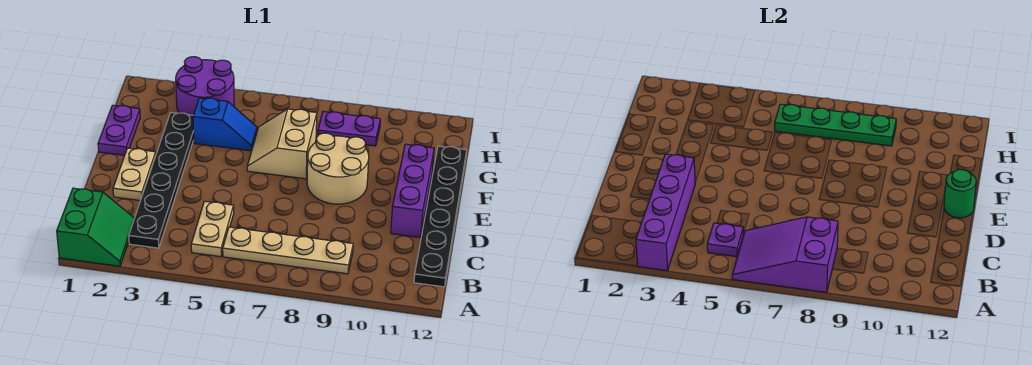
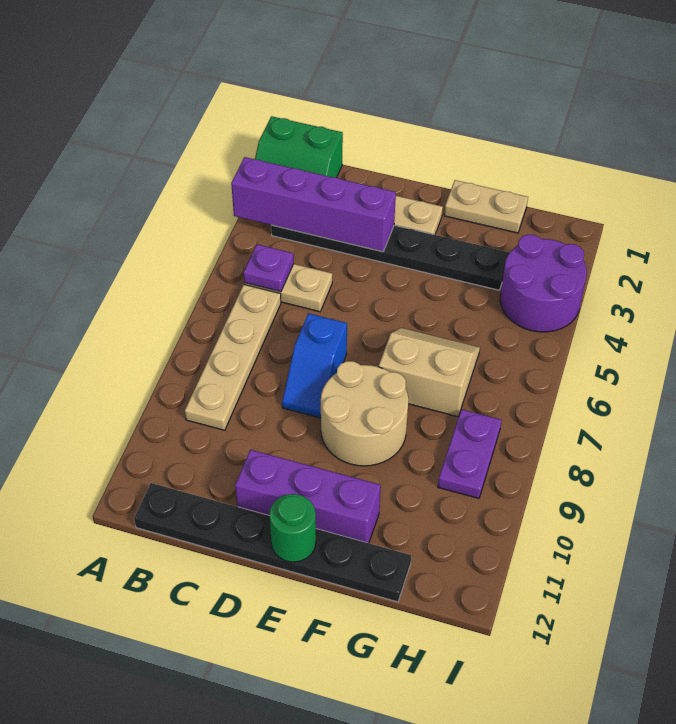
purple slope A6:B8 level 2 top 8 -> none
purple plate F1:G1 level 1 -> tan plate F1:G1 level 1
blue slope G4:G5 level 1 top 4 -> blue slope D7:D8 level 1 top 7
green plate H6:H9 level 2 -> none

